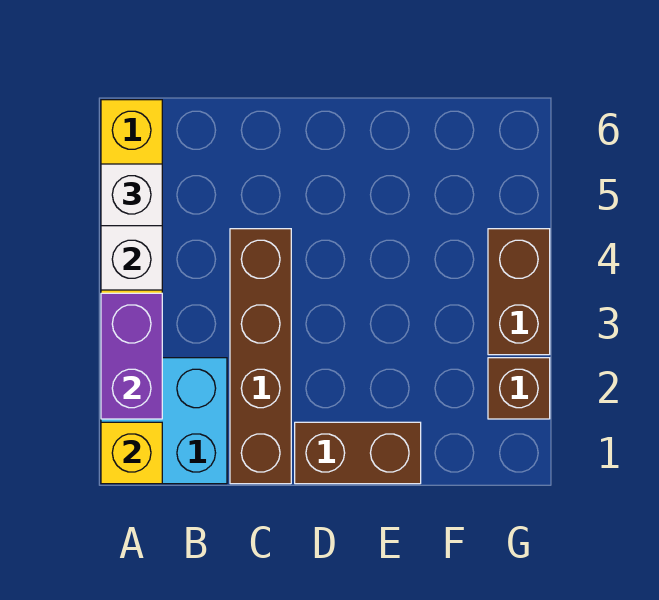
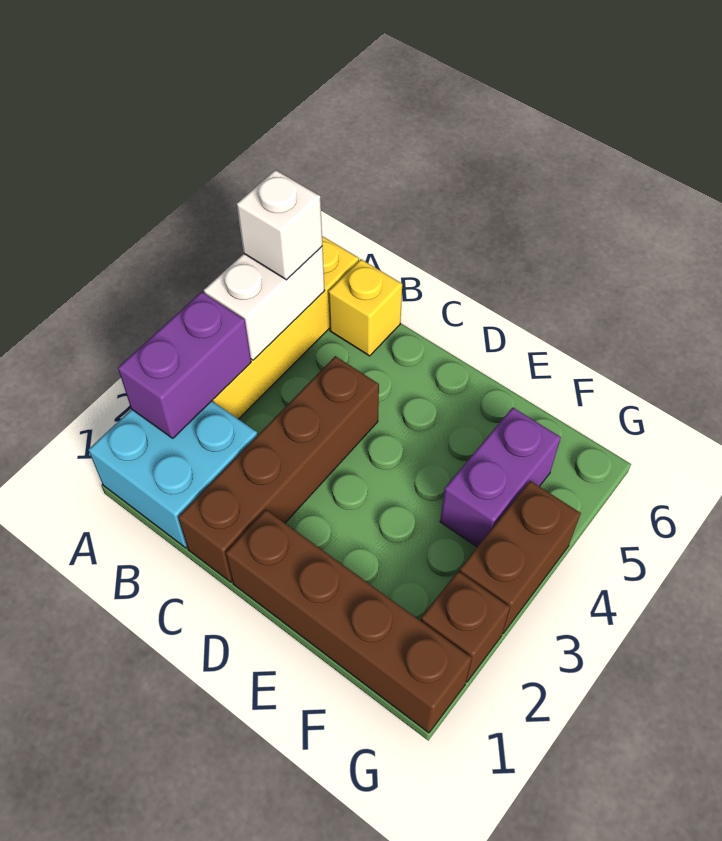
yellow brick A1 level 2 -> yellow brick B6 level 1
brown brick D1:E1 level 1 -> brown brick D1:G1 level 1
none -> purple brick F4:F5 level 1

